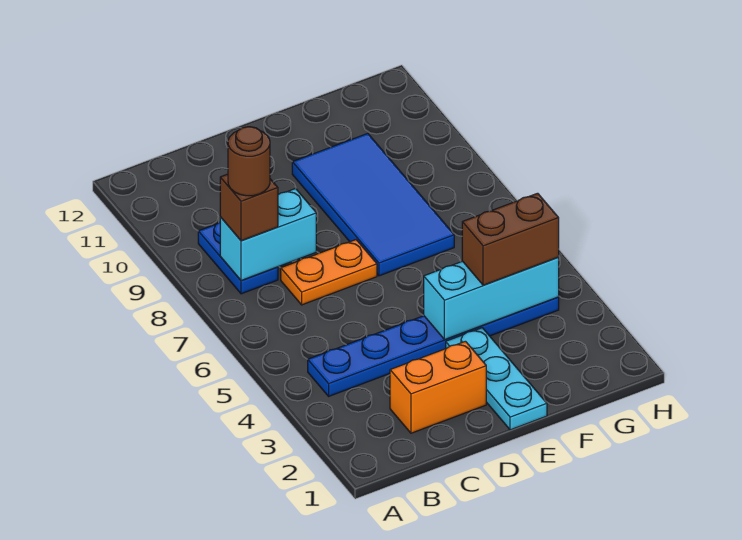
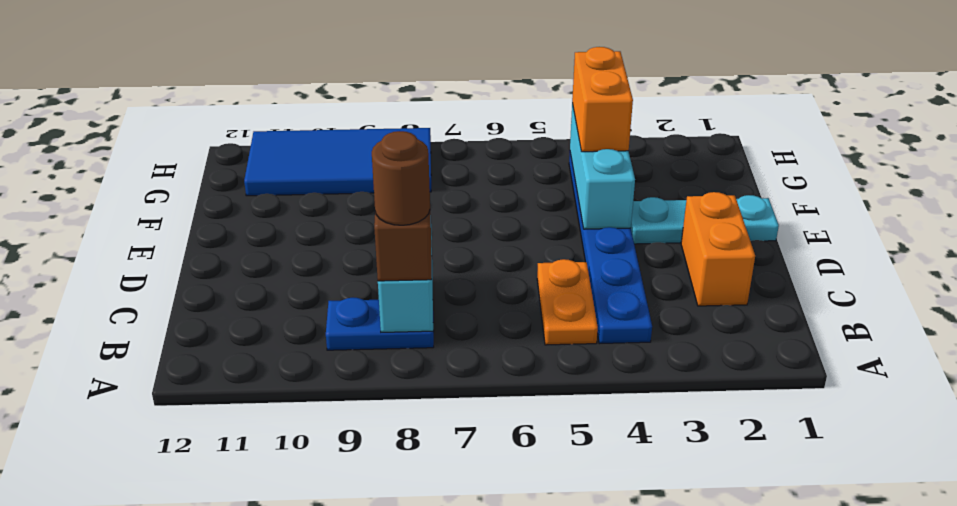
orange plate C7:D7 level 1 -> orange plate B5:C5 level 1
blue tile E7:F10 level 1 -> blue tile G8:H11 level 1
brown brick F4:G4 level 3 -> orange brick F4:G4 level 3

